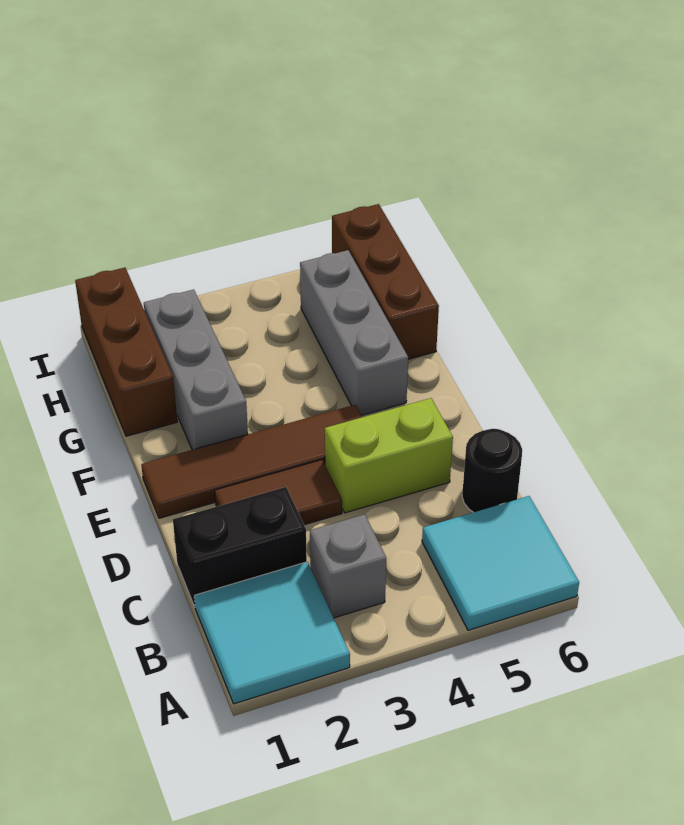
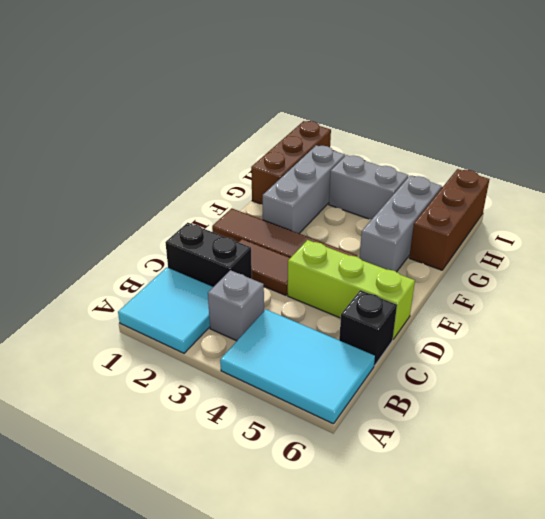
cyan tile A5:B6 level 1 -> cyan tile A4:B6 level 1
black round brick C6 level 1 -> black brick C6 level 1
lime brick D4:D5 level 1 -> lime brick D4:D6 level 1
none -> grey brick H3:H4 level 1

